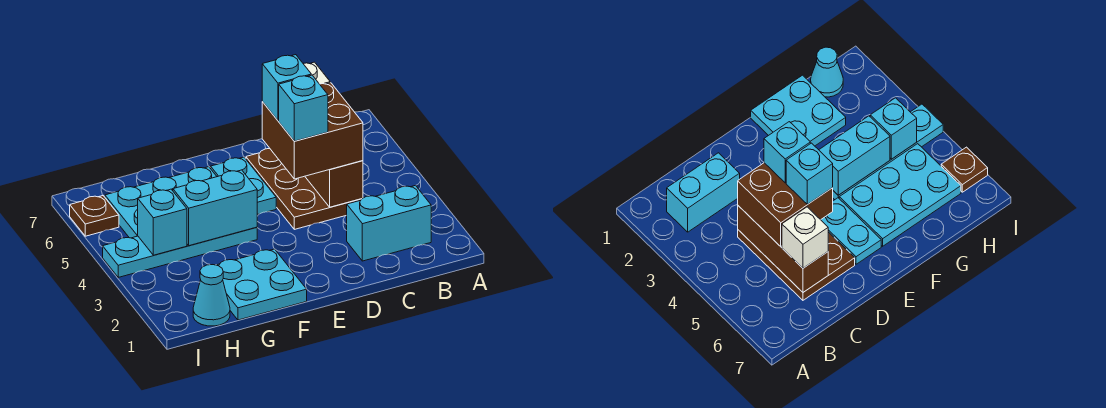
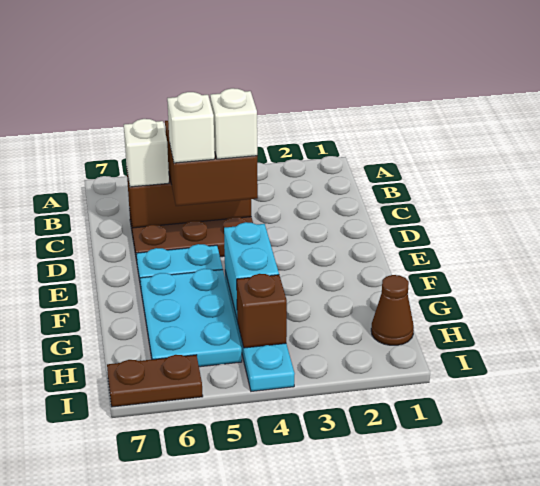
cyan brick B2:C2 level 1 -> none
cyan brick D4 level 4 -> white brick D4 level 4
cyan brick D5 level 4 -> white brick D5 level 4
cyan plate F1:G2 level 1 -> none
cyan cone H1 level 1 -> brown cone H1 level 1
cyan brick H4 level 2 -> brown brick H4 level 2
brown plate I6 level 1 -> brown plate I6:I7 level 1

